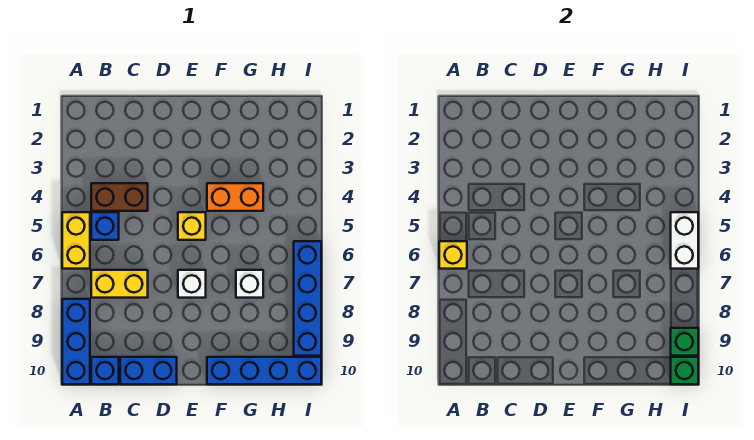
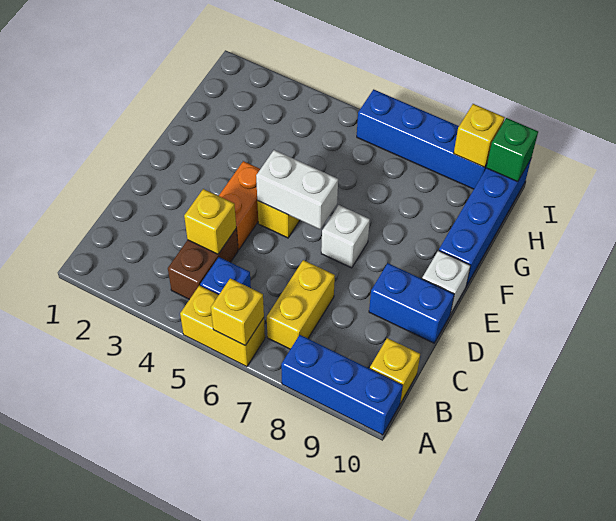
blue brick B10 level 1 -> yellow brick B10 level 1
none -> yellow brick C4 level 2
blue brick C10:D10 level 1 -> blue brick D9:D10 level 1
orange brick F4:G4 level 1 -> orange brick D4:E4 level 1
white brick G7 level 1 -> white brick E10 level 1
white brick I5:I6 level 2 -> white brick E5:E6 level 2
green brick I9 level 2 -> yellow brick I9 level 2

